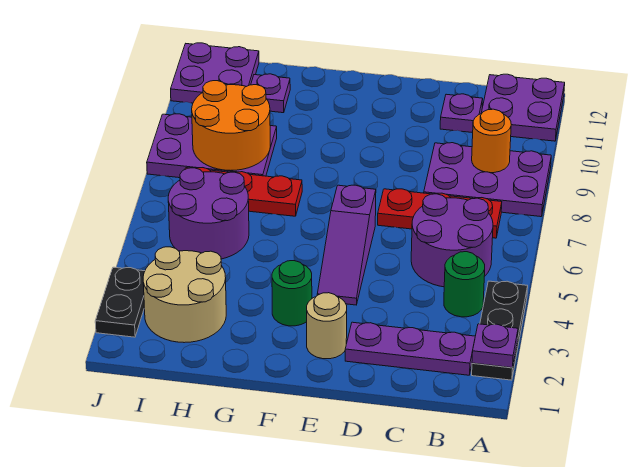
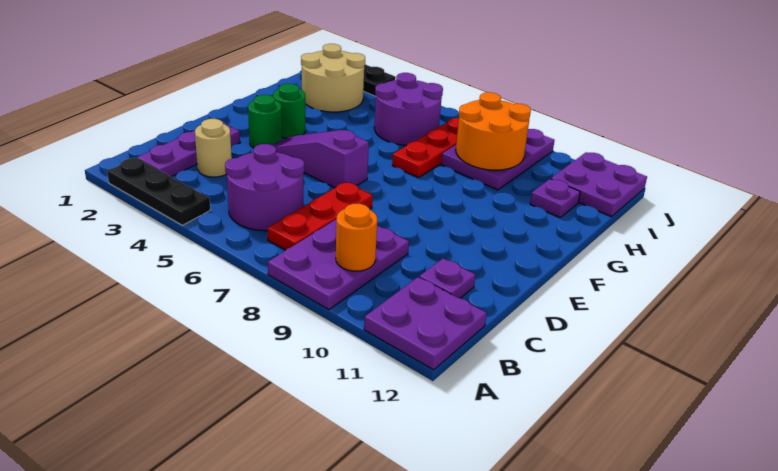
purple plate A2 level 2 -> none
green round brick B4 level 1 -> green round brick E3 level 1
tan round brick E2 level 1 -> tan round brick C3 level 1

